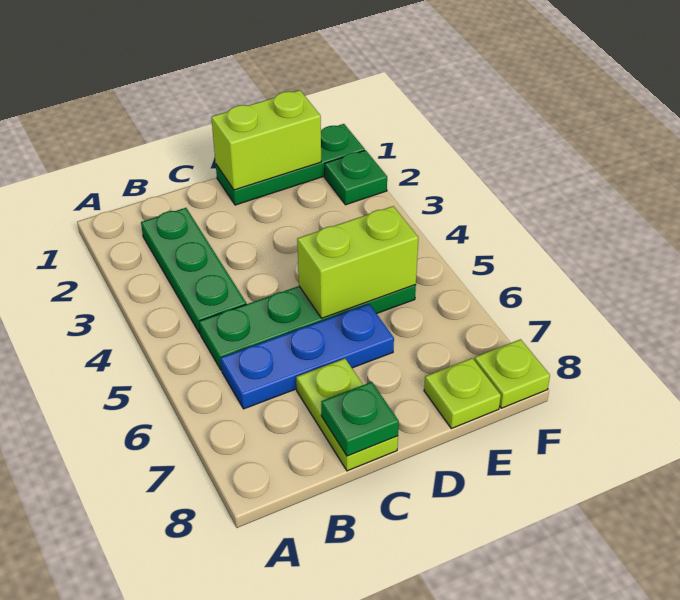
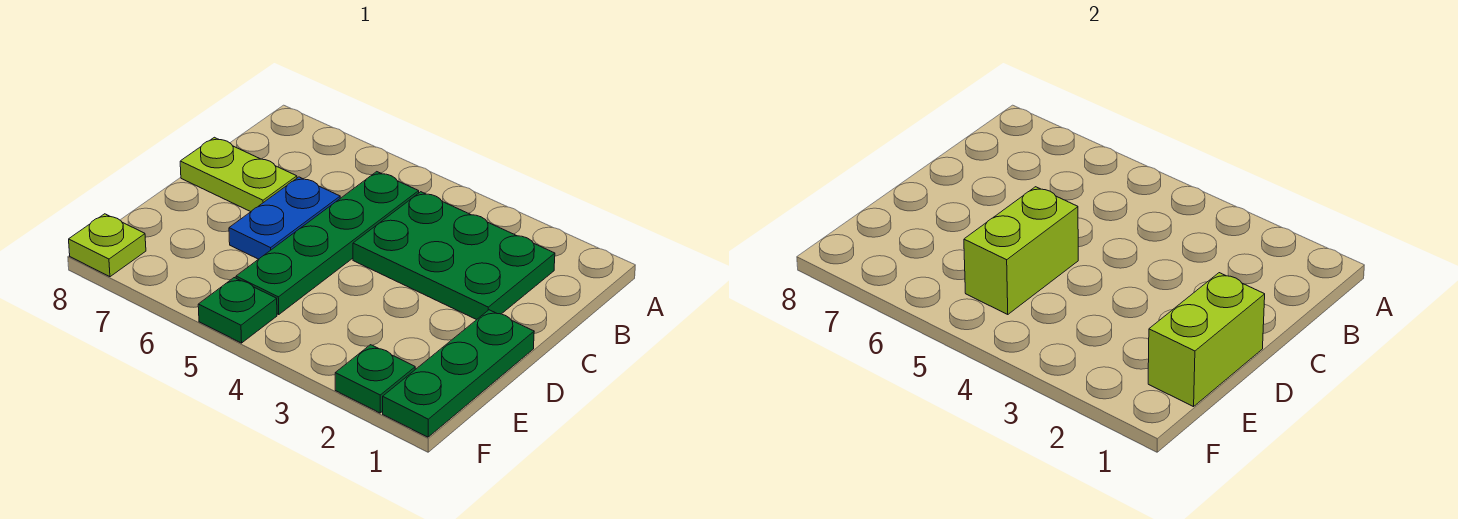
green plate B2:B4 level 1 -> green plate B2:C4 level 1
blue plate B6:D6 level 1 -> blue plate C6:D6 level 1
green plate C8 level 2 -> green plate F5 level 1
lime plate E8 level 1 -> none

